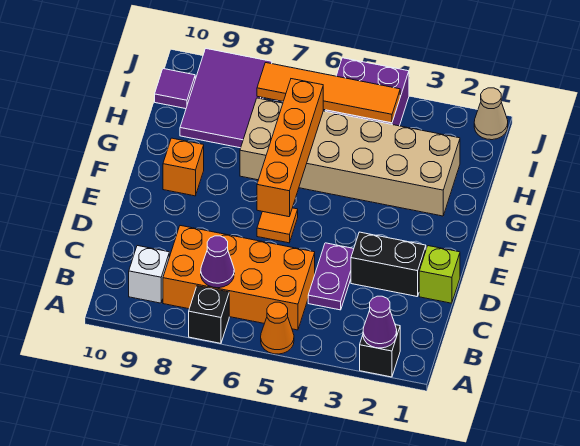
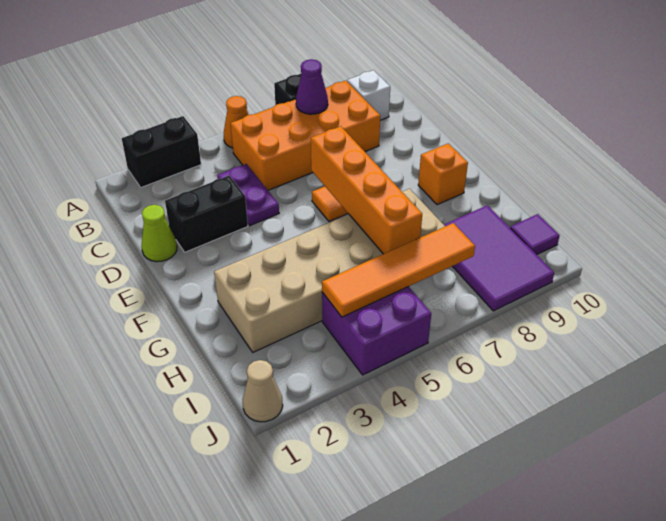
black brick A2 level 1 -> black brick A2:A3 level 1
purple cone A2 level 2 -> none
lime brick D1 level 1 -> lime cone D1 level 1

